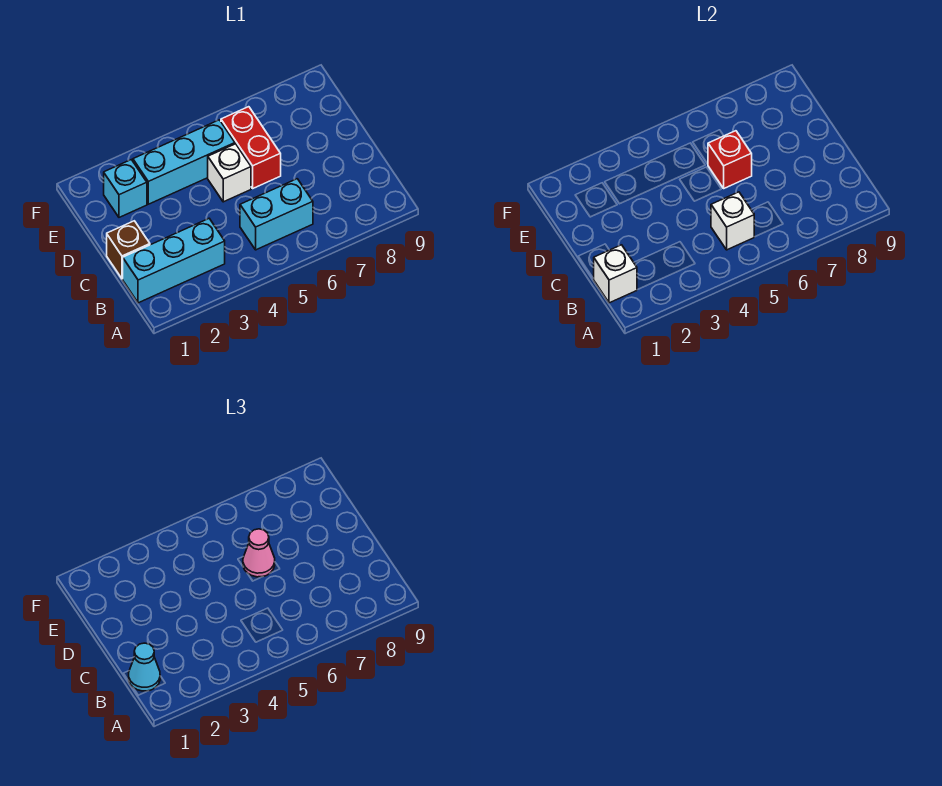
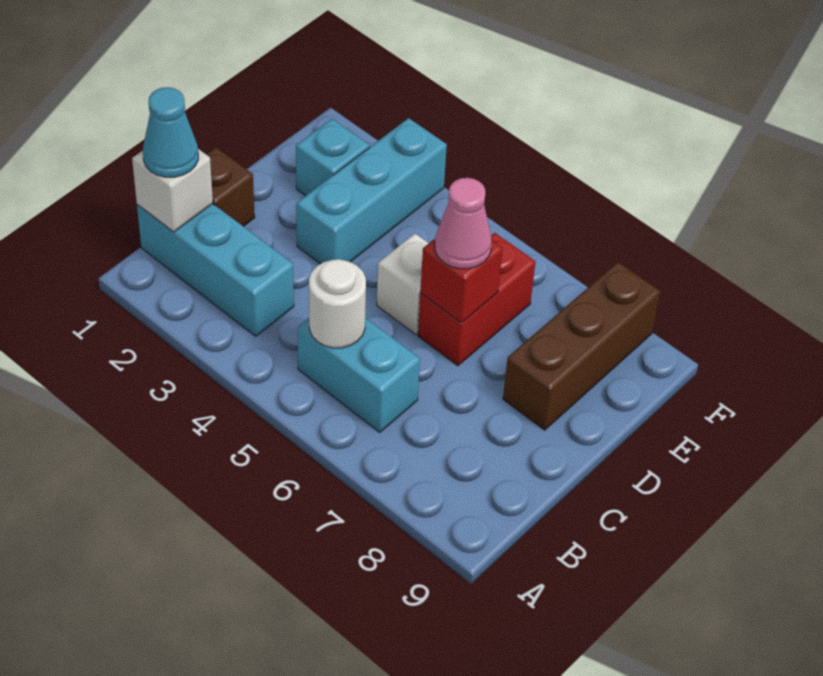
white brick B5 level 2 -> white round brick B5 level 2
none -> brown brick D8:F8 level 1
cyan brick E3:E5 level 1 -> cyan brick D3:F3 level 1

